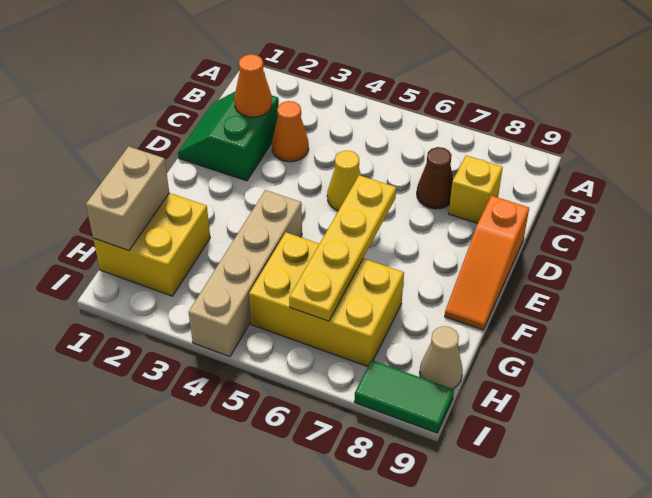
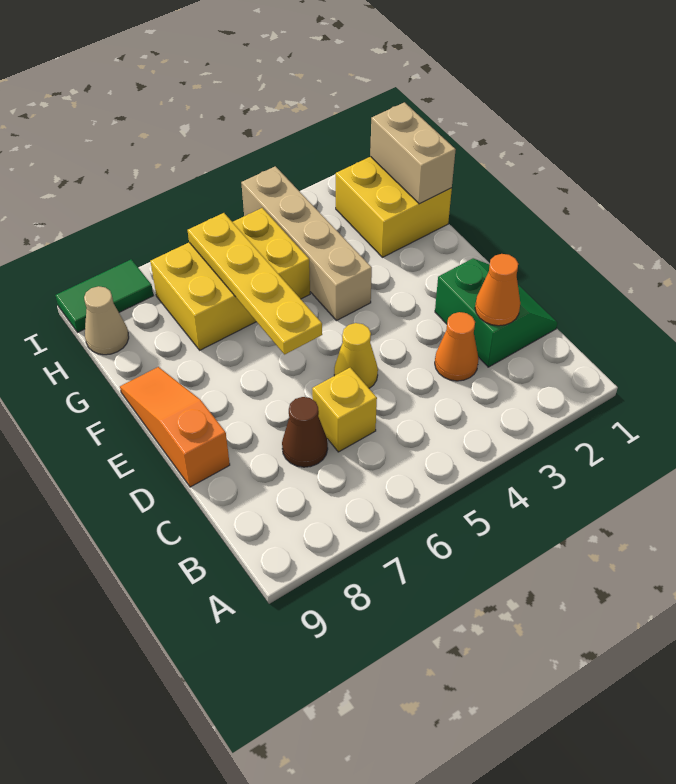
yellow brick C8 level 1 -> yellow brick C6 level 1

